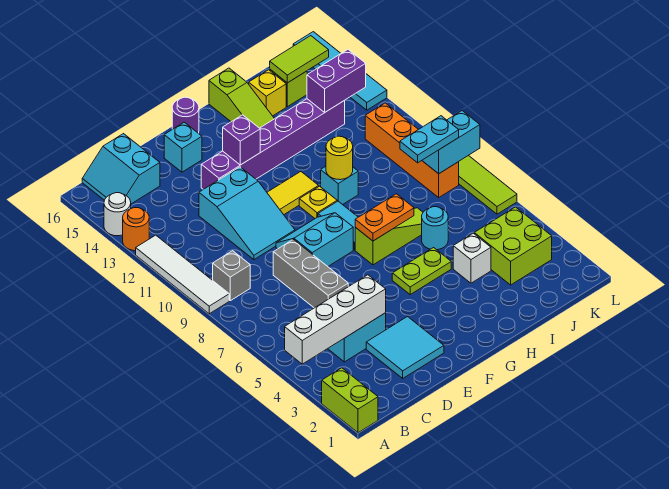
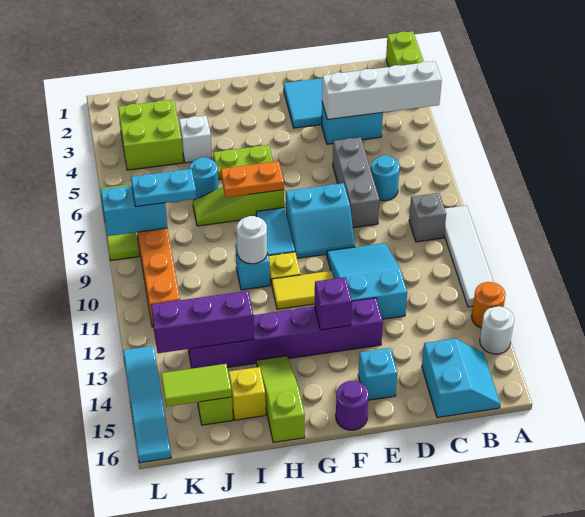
none -> cyan round brick C7 level 1
yellow round brick H10 level 2 -> white round brick H10 level 2
purple brick J13:K13 level 2 -> purple brick I13:K13 level 2

